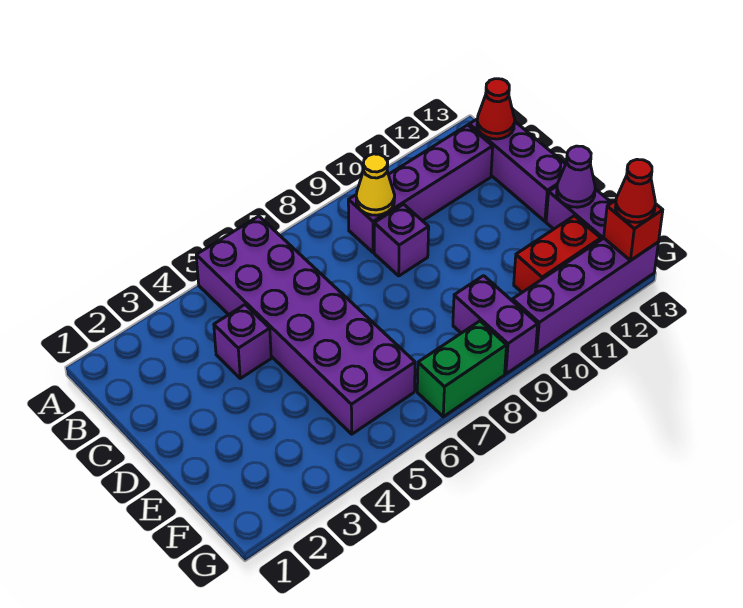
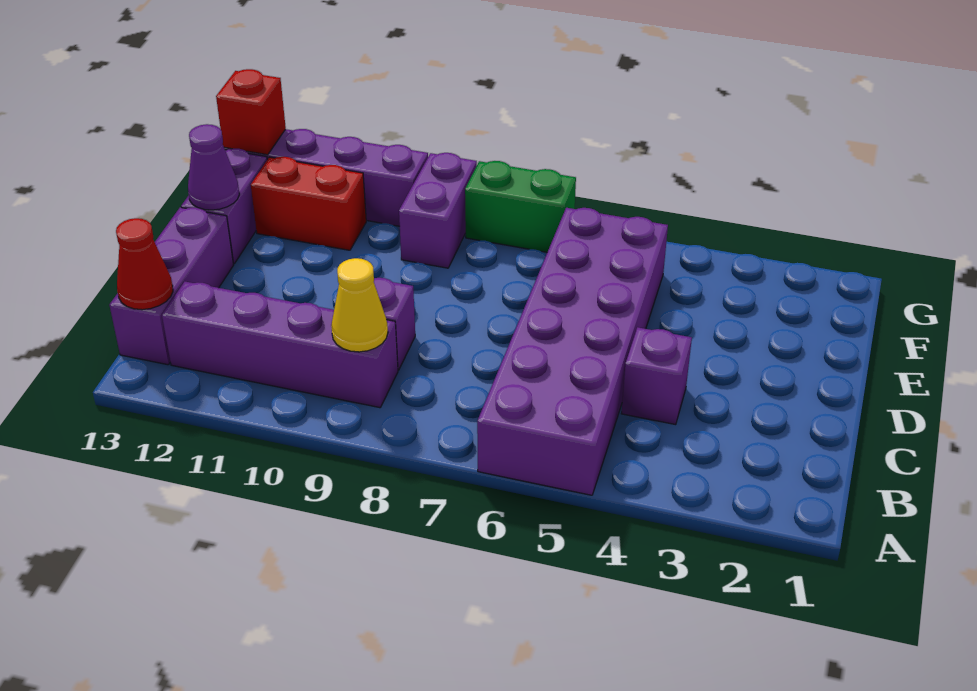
red cone G13 level 3 -> none

